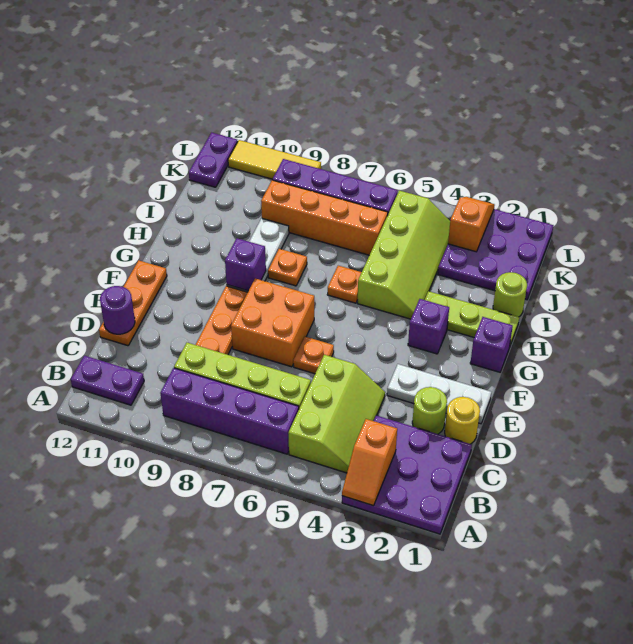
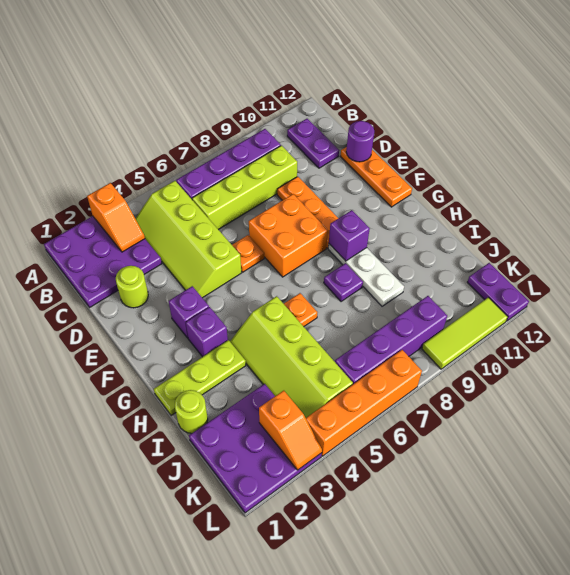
orange slope A3:B3 level 2 top B -> orange slope A3:B3 level 2 top A
lime slope B4:D5 level 1 top 5 -> lime slope B4:E5 level 1 top 5
purple plate B11:B12 level 1 -> purple plate B11:C11 level 1
yellow round brick D1 level 1 -> none
white plate E1:E3 level 1 -> none
purple brick G1 level 1 -> purple brick F3 level 1
orange plate H8 level 1 -> purple plate H8 level 1
orange brick J6:J9 level 1 -> orange brick L4:L7 level 1
yellow tile L9:L11 level 1 -> lime tile L9:L11 level 1

